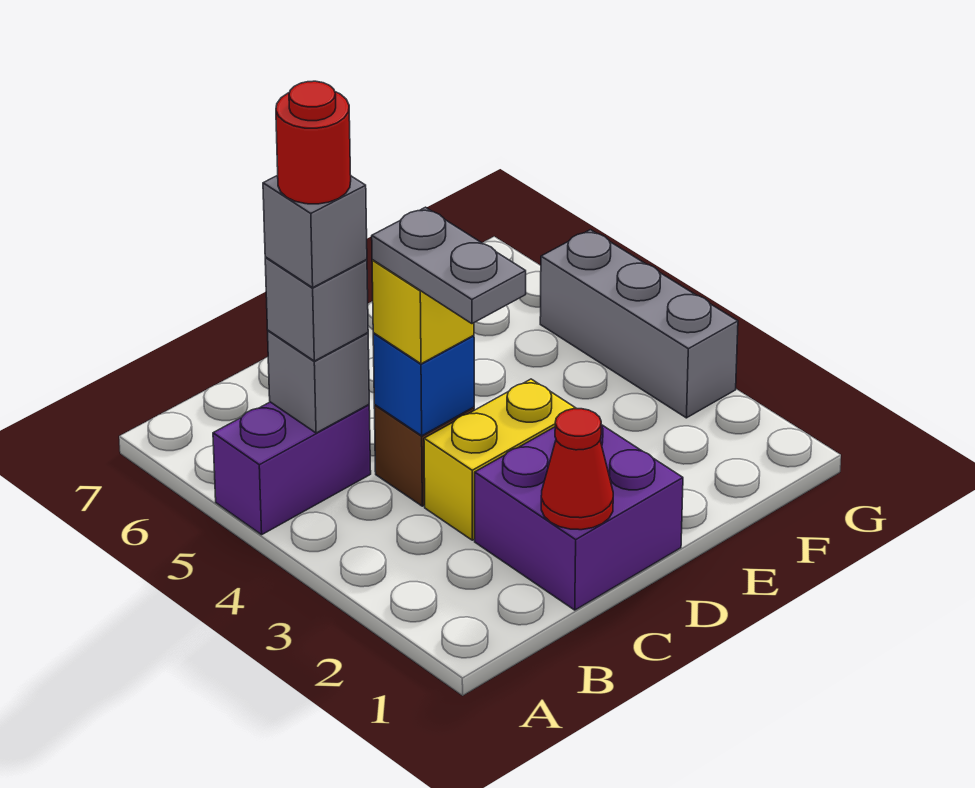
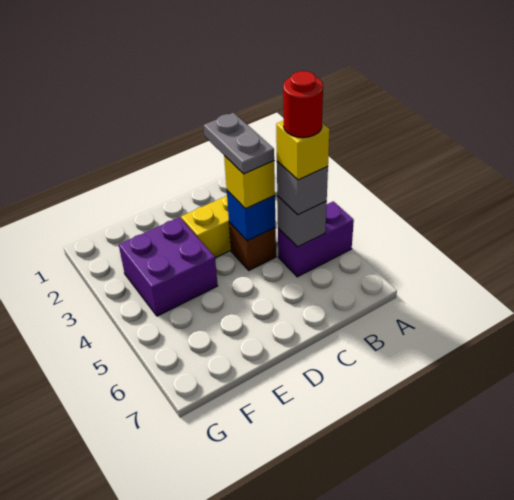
grey brick B5 level 4 -> yellow brick B5 level 4
purple brick C1:D2 level 1 -> purple brick E3:F4 level 1
red cone C1 level 2 -> none
grey brick G3:G5 level 1 -> none

